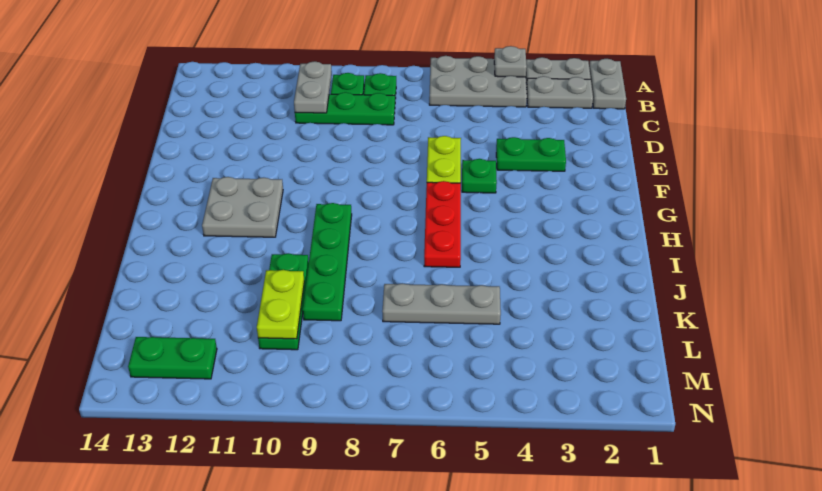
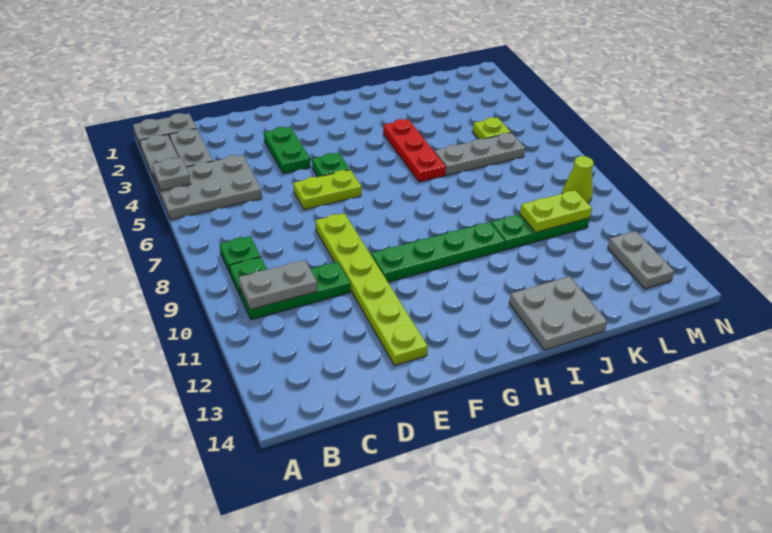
grey plate A4:B6 level 1 -> grey plate A4:C5 level 1
green plate C8:C10 level 1 -> green plate B10:D10 level 1
none -> lime plate E8:E13 level 1
red plate G6:I6 level 1 -> red plate I4:I6 level 1
grey plate G11:H12 level 1 -> grey plate I13:J14 level 1
green plate H9:K9 level 1 -> green plate F10:I10 level 1
grey plate K5:K7 level 1 -> grey plate J6:L6 level 1
none -> lime plate L5 level 1
none -> lime cone M9 level 1
green plate M12:M13 level 1 -> grey plate M12:M13 level 1

